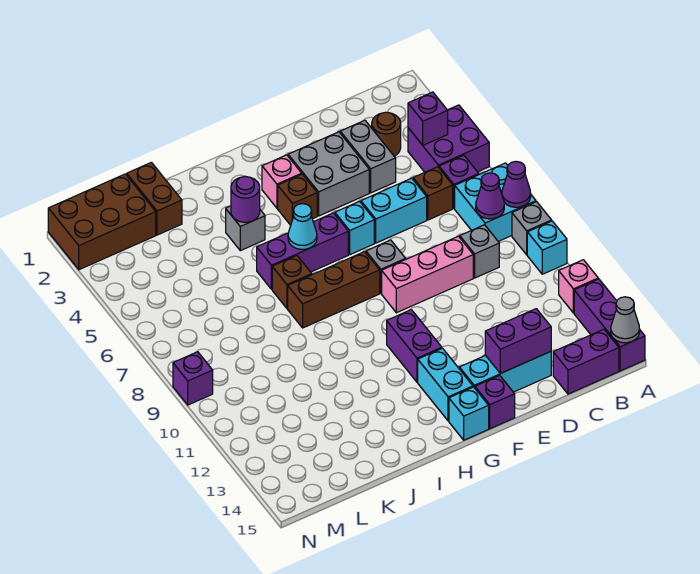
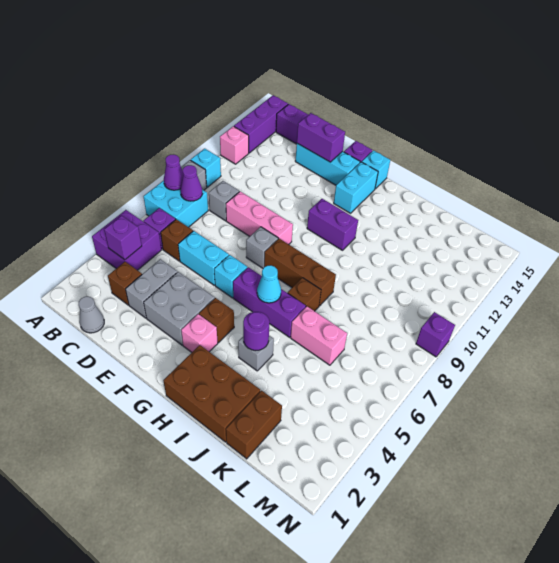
grey cone A15 level 2 -> grey cone C1 level 1
brown round brick C3 level 1 -> brown brick C3 level 1
purple brick G11:G12 level 1 -> purple brick G11:H11 level 1
none -> pink brick J6:K6 level 1
brown brick L1:N2 level 1 -> brown brick H1:J2 level 1

